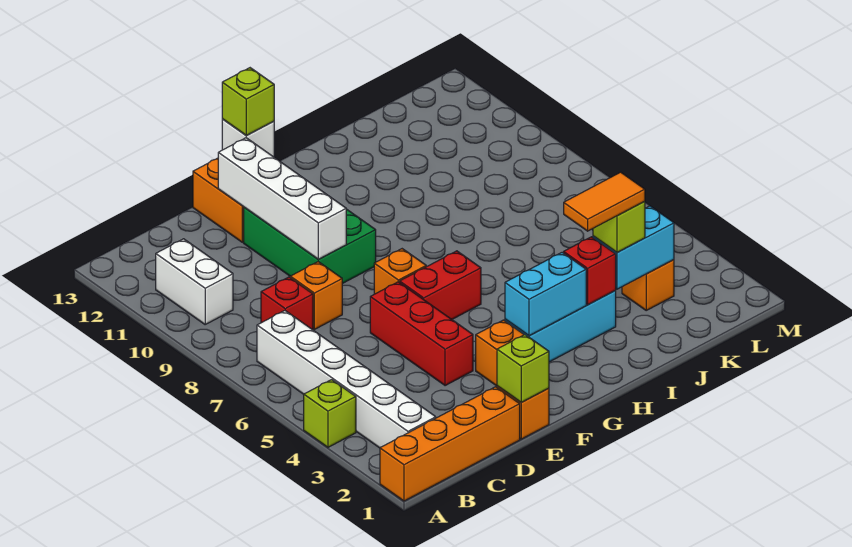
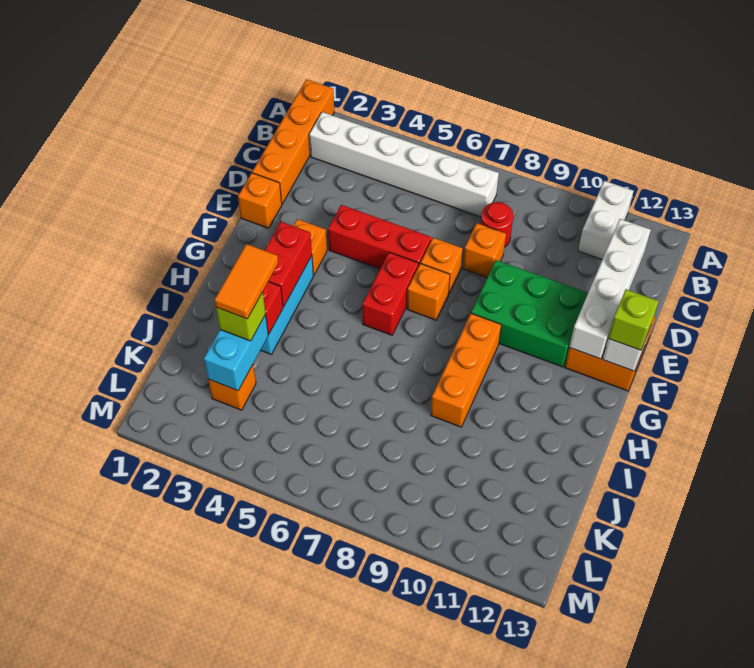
lime brick A4 level 1 -> none
white brick B10:B11 level 1 -> white brick A11:B11 level 1
red brick C8 level 1 -> red round brick C8 level 1
lime brick E1 level 2 -> none
none -> orange brick E7 level 1
white brick E9:E12 level 2 -> white brick C12:F12 level 2
cyan brick G3:H3 level 2 -> red brick G3:H3 level 2
none -> orange brick G9:I9 level 1

